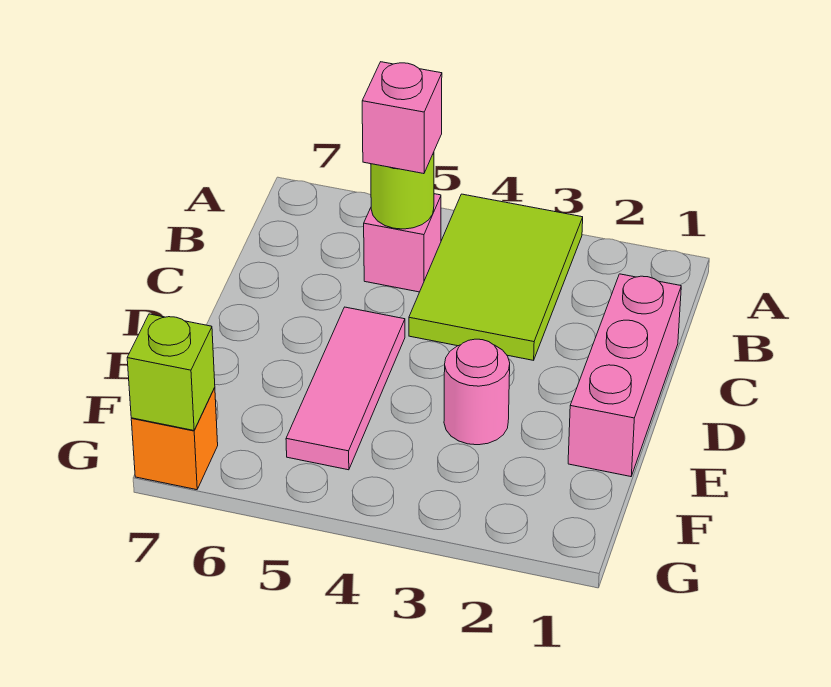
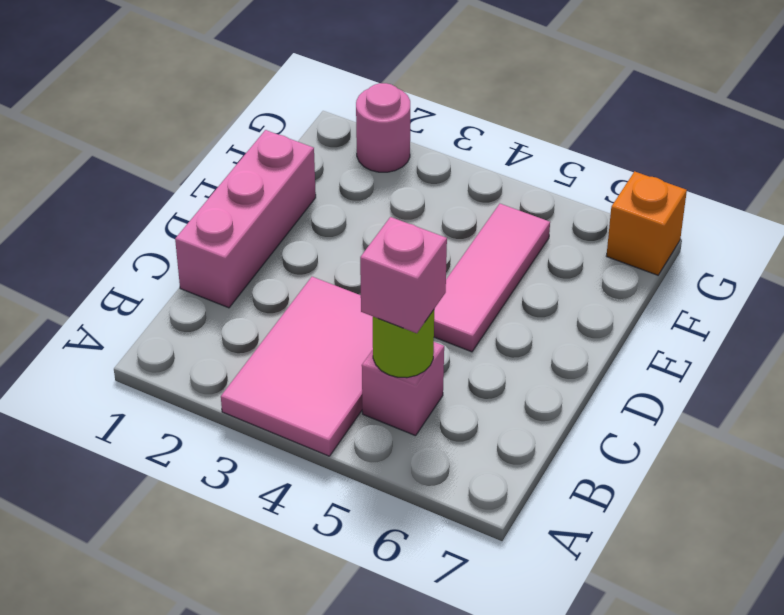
lime tile A3:C4 level 1 -> pink tile A3:C4 level 1
pink round brick E3 level 1 -> pink round brick G2 level 1
lime brick G7 level 2 -> none

